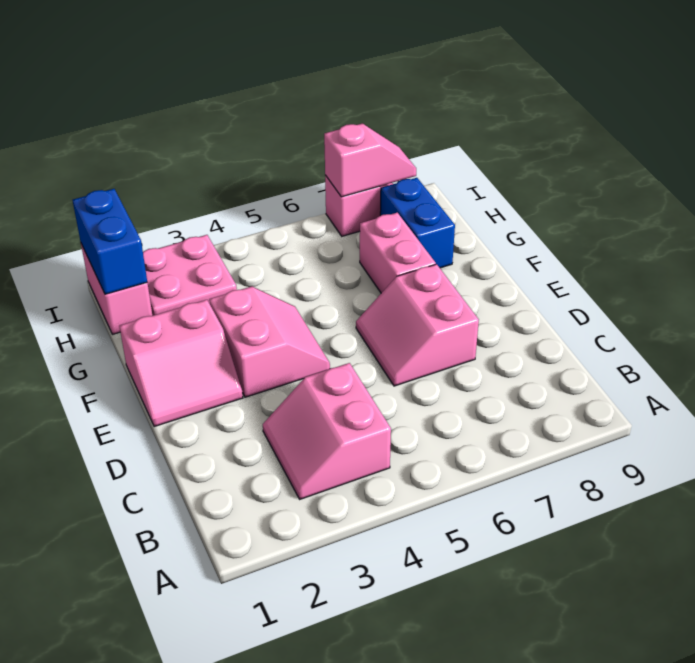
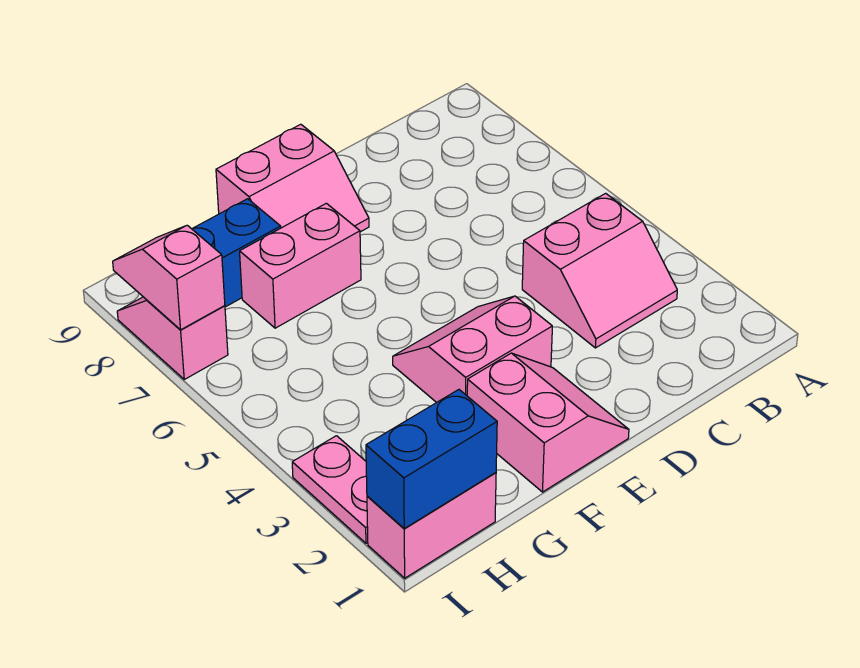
pink slope D6:E7 level 1 top 7 -> pink slope E8:F9 level 1 top 9
pink plate H2:I3 level 1 -> pink plate I2:I3 level 1

